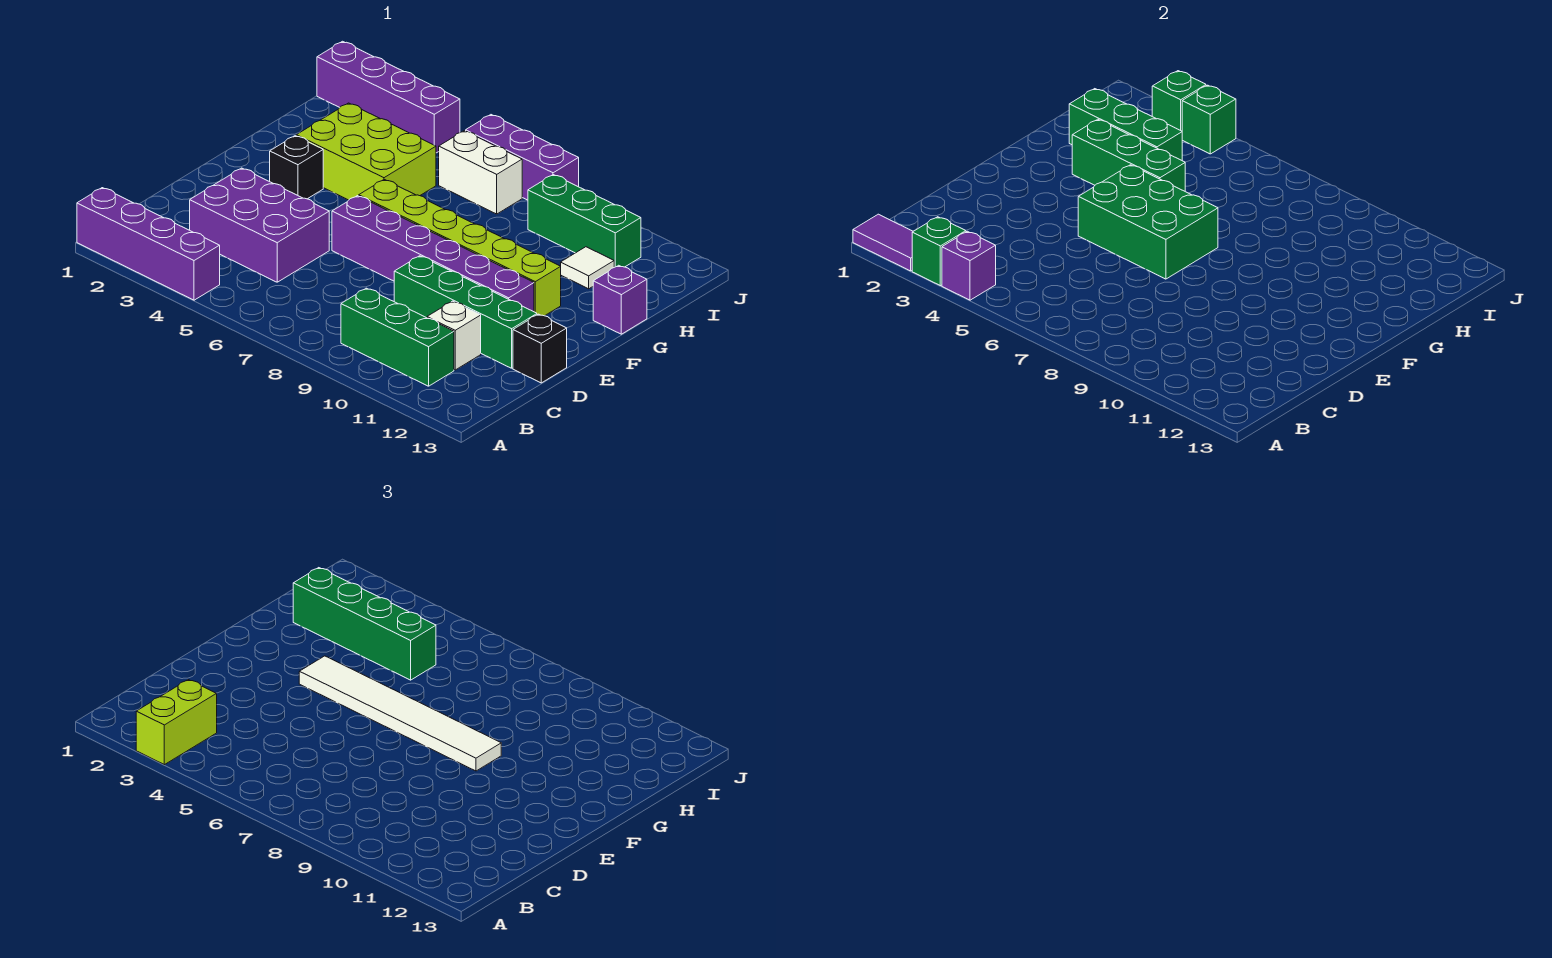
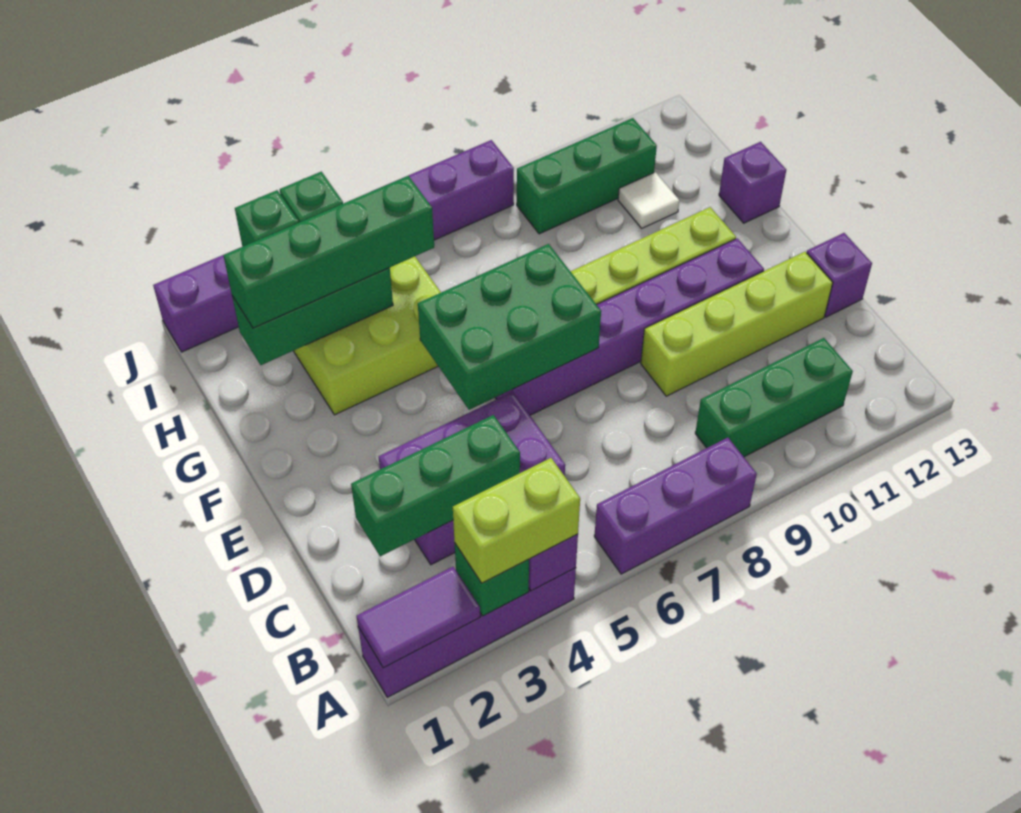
lime brick A3:B3 level 3 -> lime brick A3:A4 level 3
none -> purple brick A6:A8 level 1
white brick C11 level 1 -> none
green brick D9:D12 level 1 -> lime brick D9:D12 level 1
black brick D13 level 1 -> purple brick D13 level 1
black brick F3 level 1 -> none
white tile F4:F9 level 3 -> none
green brick G3:G5 level 2 -> green brick C2:C4 level 2
white brick I6:I7 level 1 -> none

